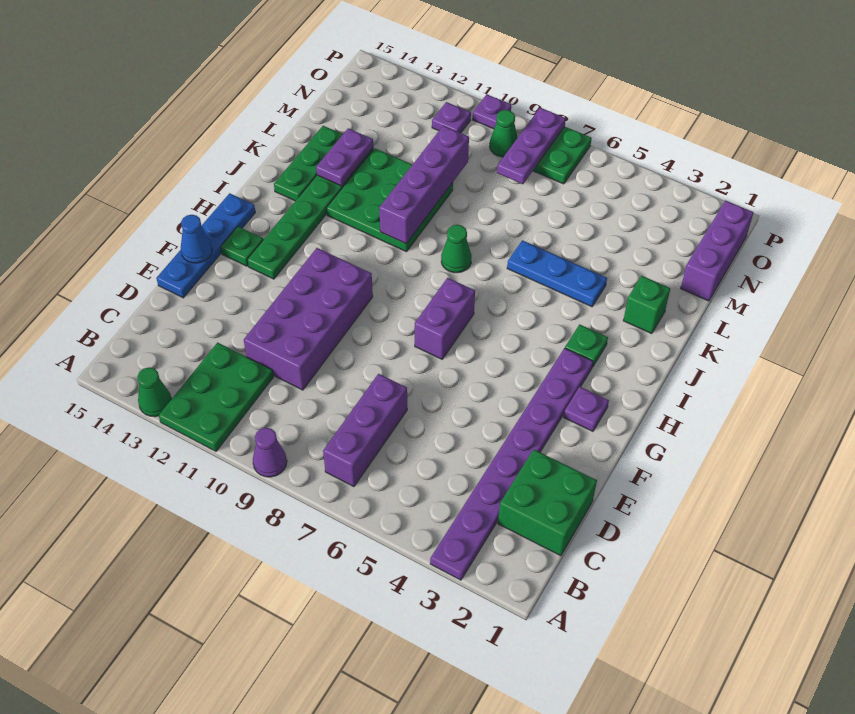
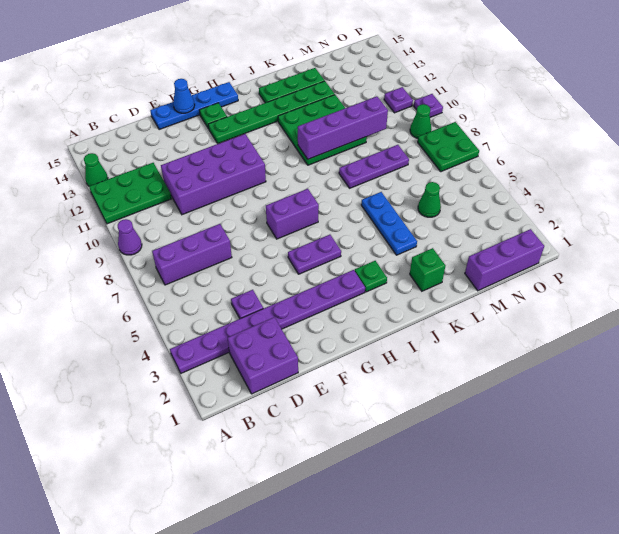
green brick C1:D2 level 1 -> purple brick C1:D2 level 1
purple plate G2 level 1 -> purple plate D4 level 1
green cone J8 level 1 -> green cone M5 level 1
purple plate K13:L13 level 2 -> purple plate G5:H5 level 1
purple plate N8:P8 level 2 -> purple plate K8:M8 level 1

